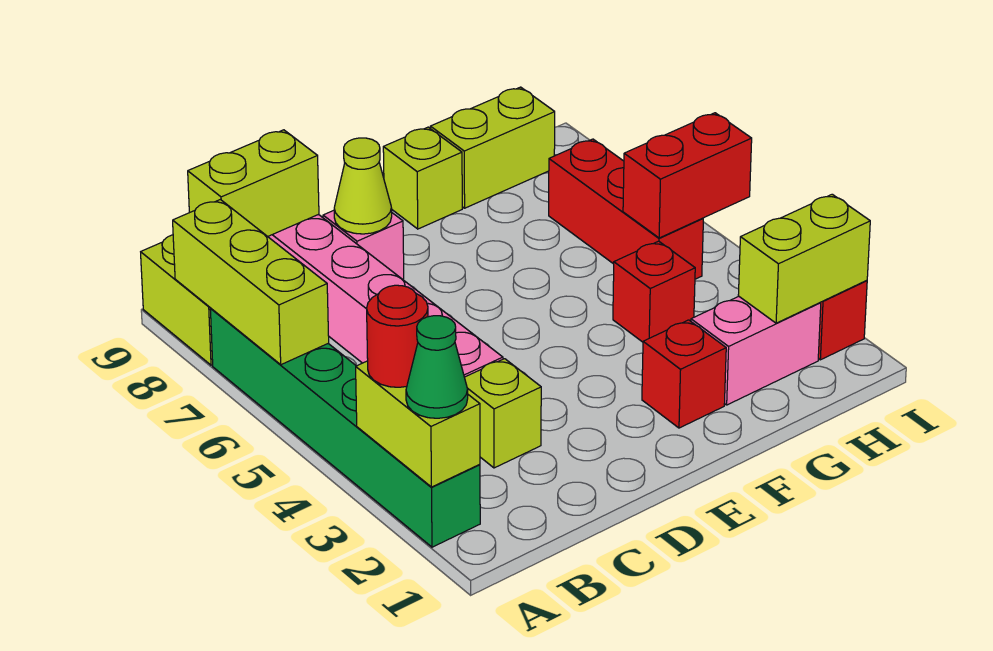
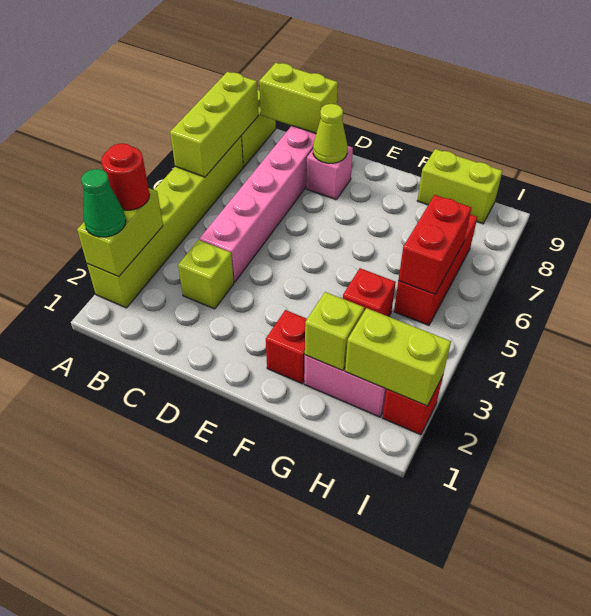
green brick A2:A7 level 1 -> lime brick A2:A7 level 1
lime brick F9 level 1 -> lime brick G2 level 2
red brick H5:I5 level 2 -> red brick H5:H6 level 2

